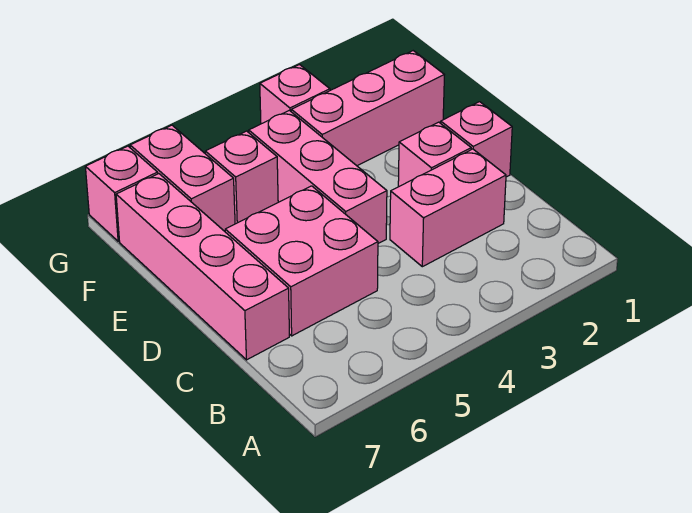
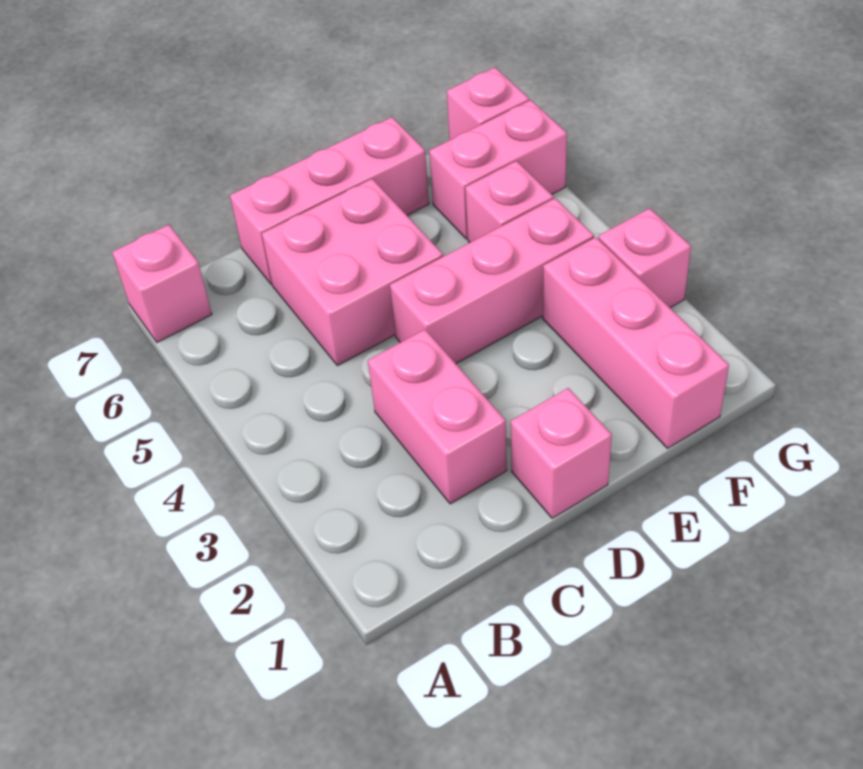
pink brick C7:F7 level 1 -> pink brick C7:E7 level 1
pink brick D2 level 1 -> pink brick A7 level 1

